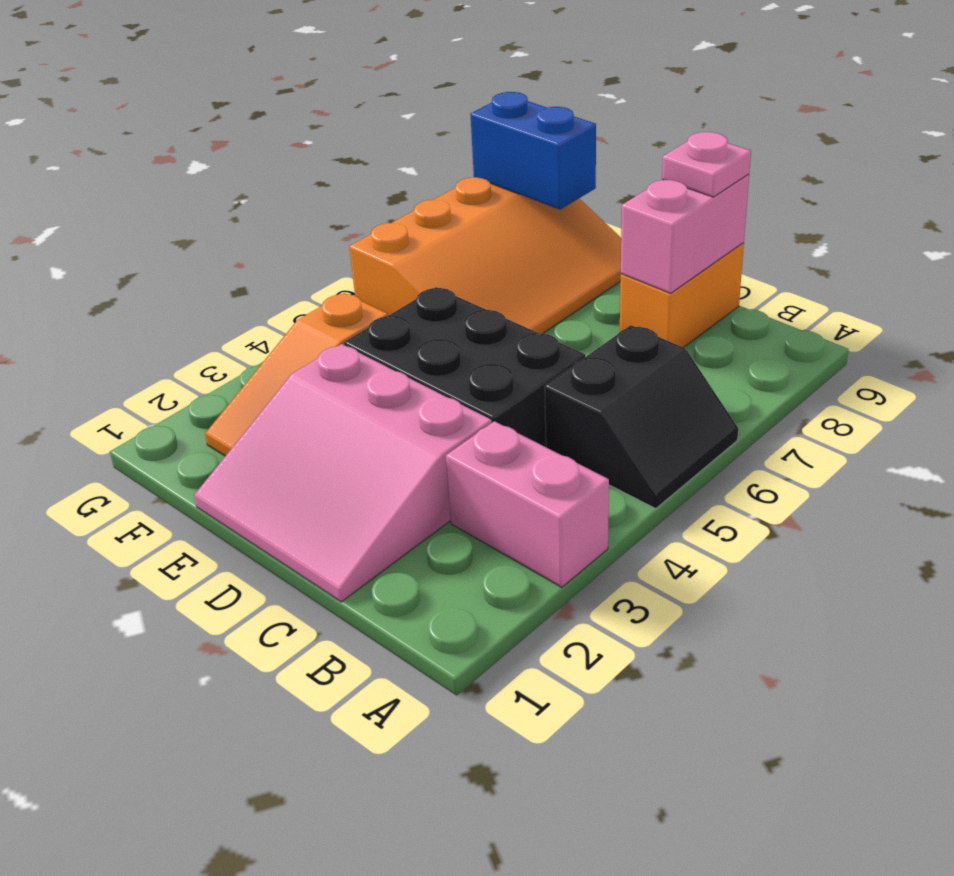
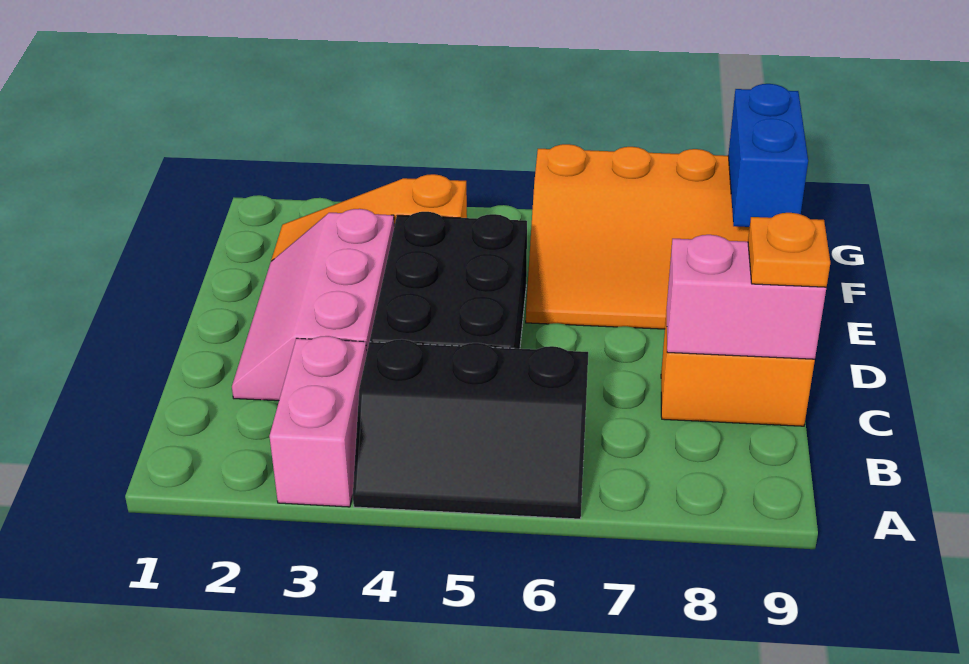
black slope A5:B6 level 1 top B -> black slope A4:B6 level 1 top B
pink slope C1:E3 level 1 top 3 -> pink slope C2:E3 level 1 top 3
pink plate C9 level 3 -> orange plate C9 level 3

